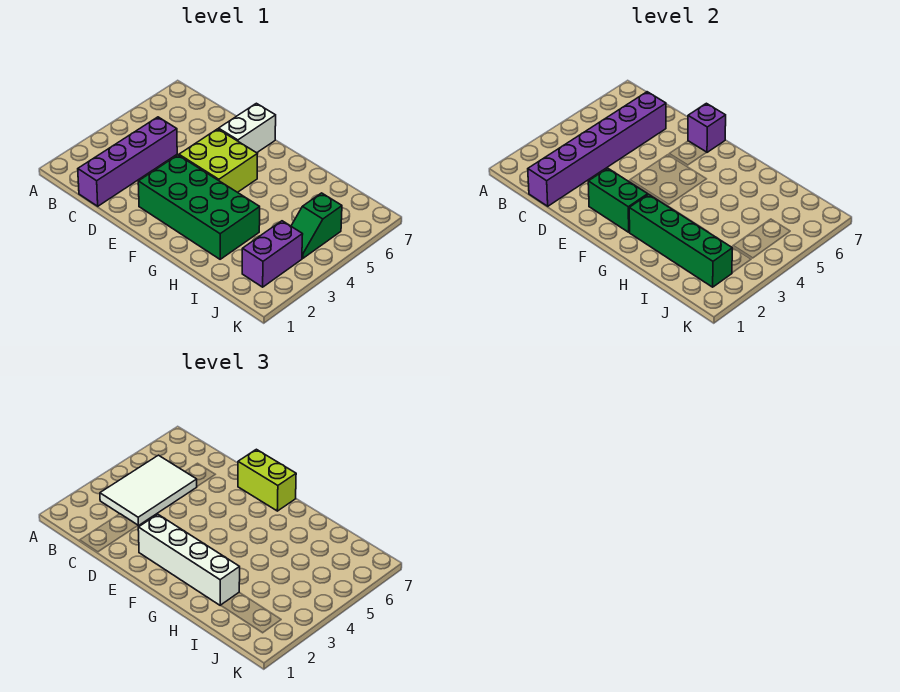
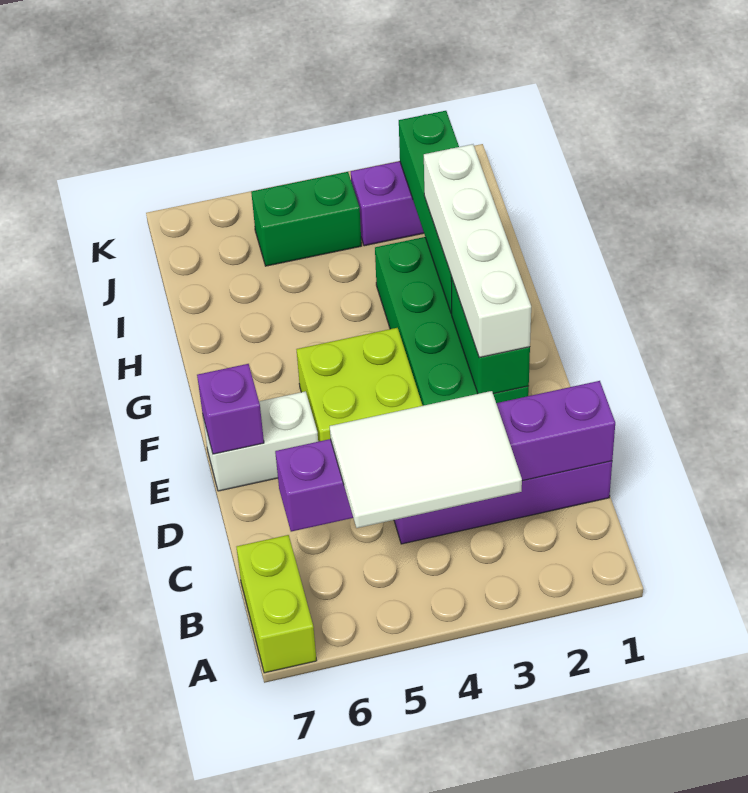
lime brick E7:F7 level 3 -> lime brick A7:B7 level 1
green slope J4:J5 level 1 top 5 -> green brick J4:J5 level 1

